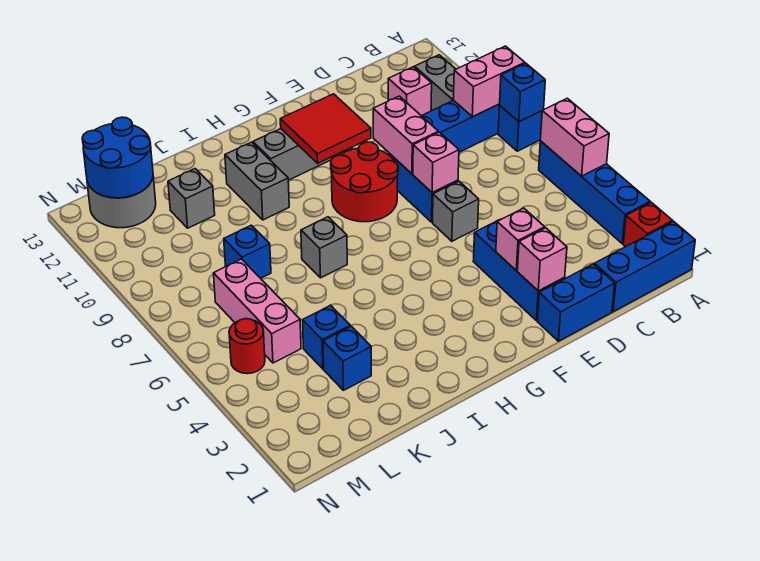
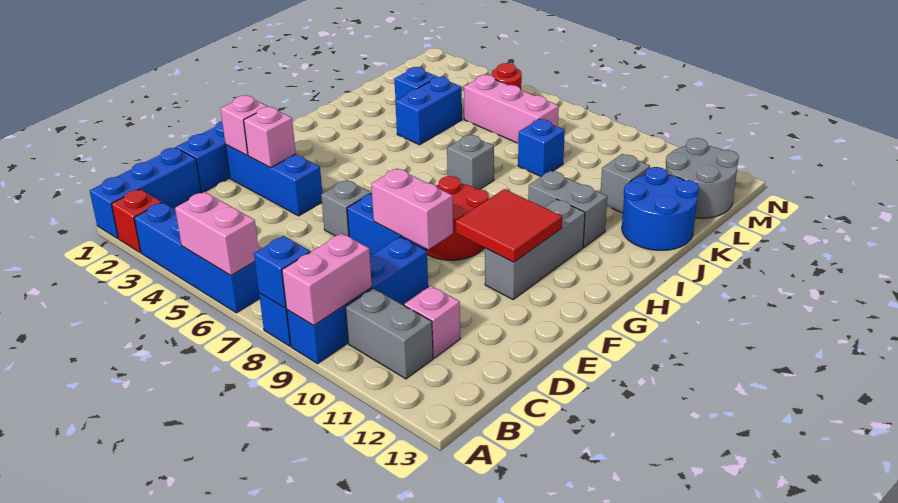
pink brick E7 level 2 -> none
blue brick K4 level 1 -> blue brick J4:K4 level 1
blue round brick L12:M13 level 2 -> blue round brick J12:K13 level 1

